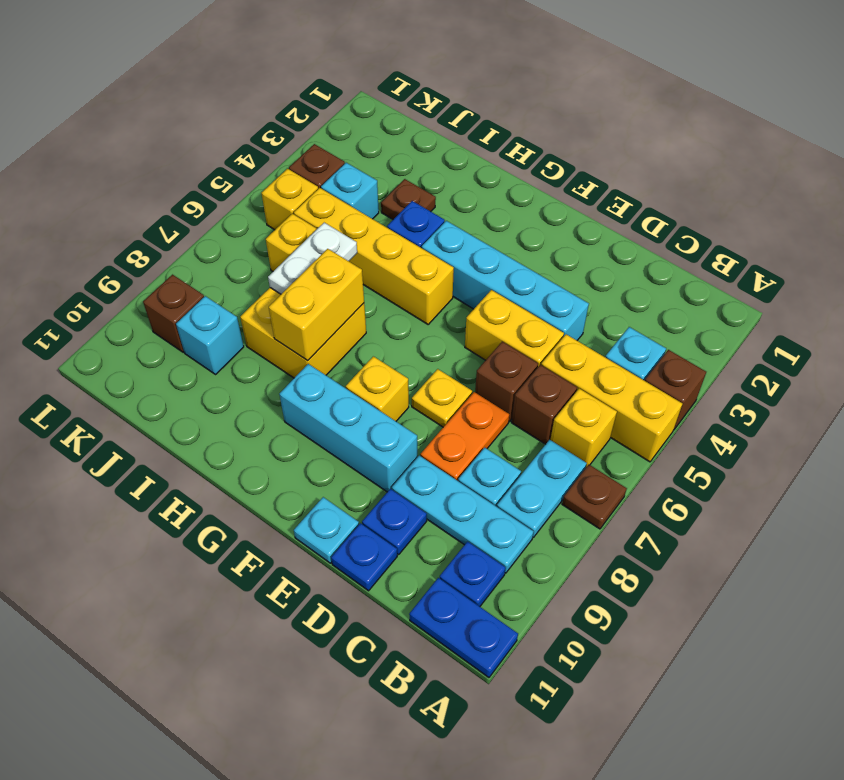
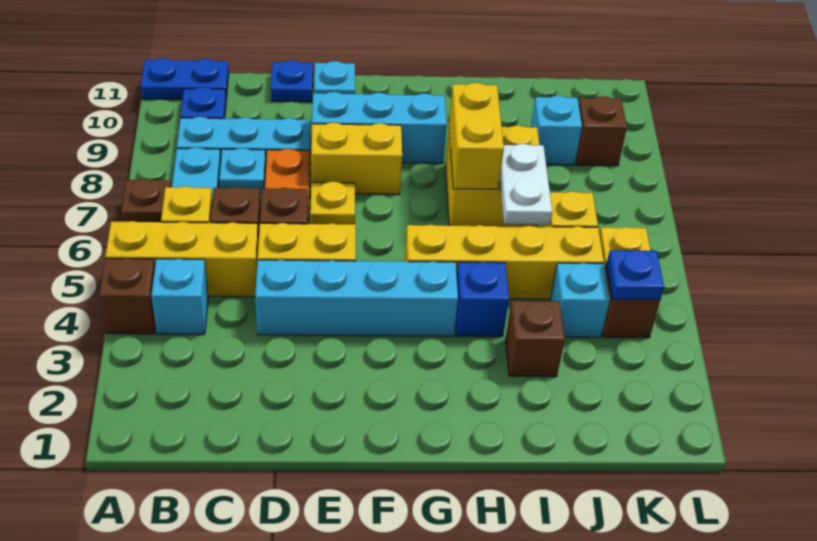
blue plate D10 level 1 -> blue plate K4 level 2
yellow brick F8 level 1 -> yellow brick E8:F8 level 1
brown plate I3 level 1 -> brown brick I3 level 1

